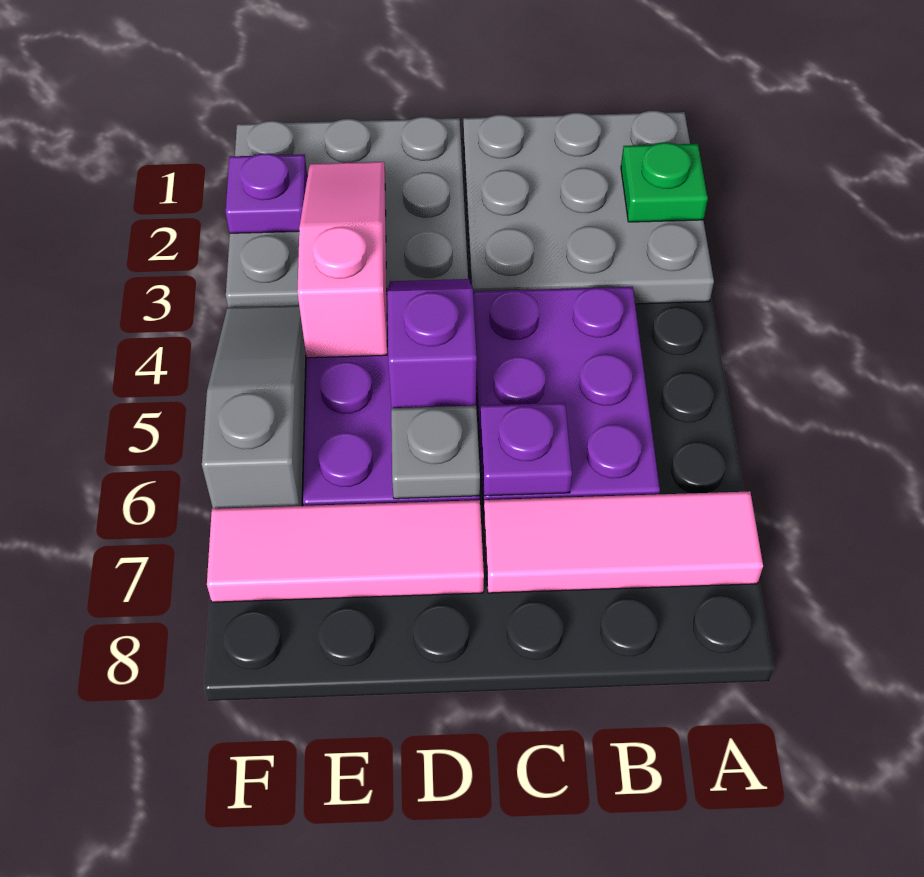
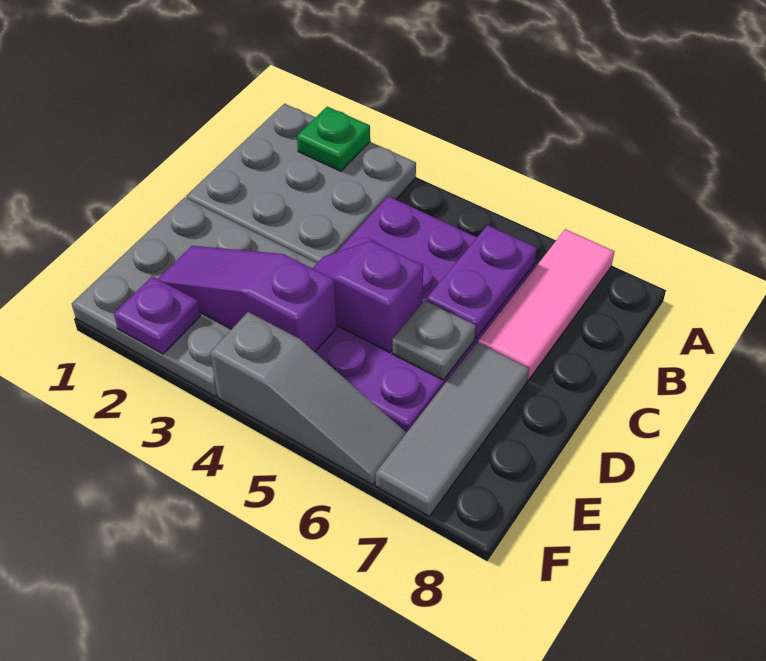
purple plate C6 level 2 -> purple plate B6:C6 level 2
pink tile D7:F7 level 1 -> grey tile D7:F7 level 1
pink slope E2:E4 level 2 top 4 -> purple slope E2:E4 level 2 top 4
grey slope F4:F6 level 1 top 6 -> grey slope F4:F6 level 1 top 4

